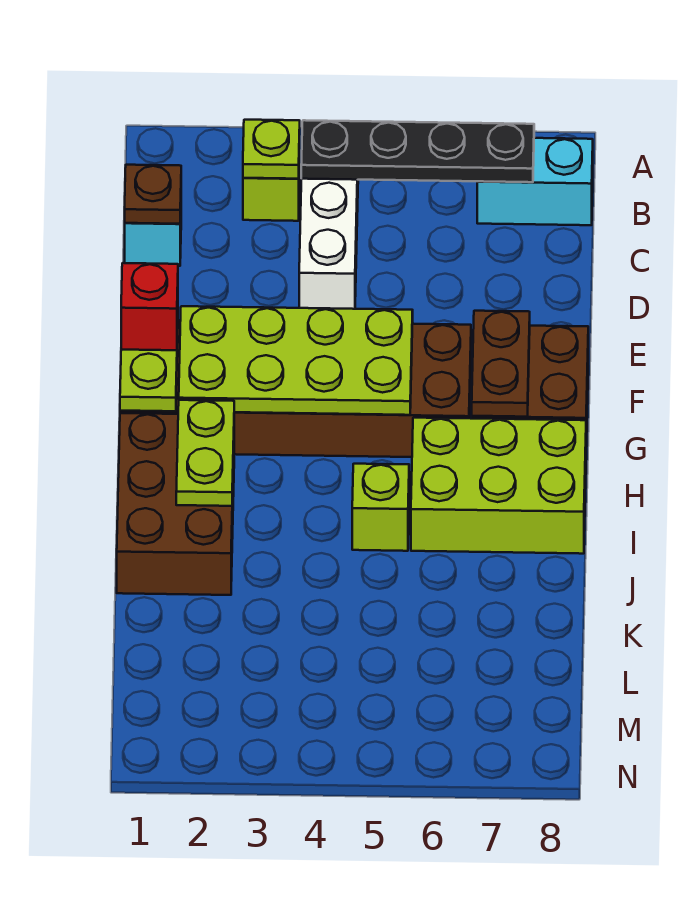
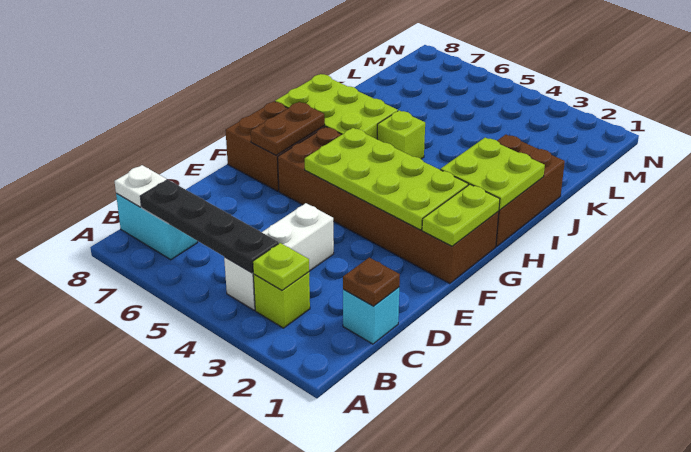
none -> white plate B8 level 2
red brick F1 level 3 -> none
lime plate H2:I2 level 2 -> lime plate H1:I2 level 2

